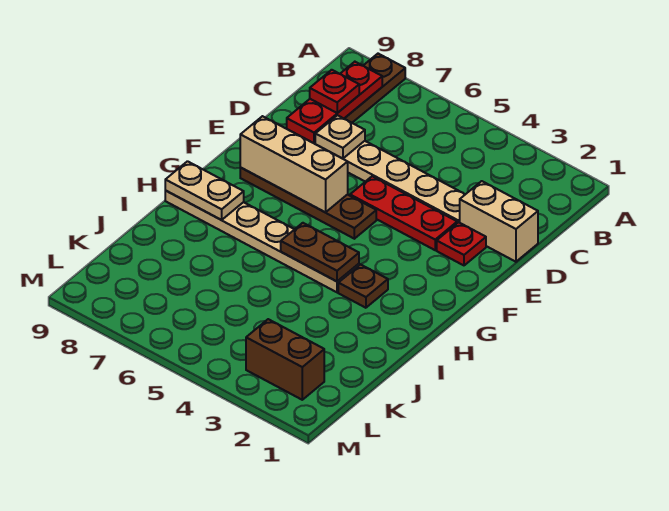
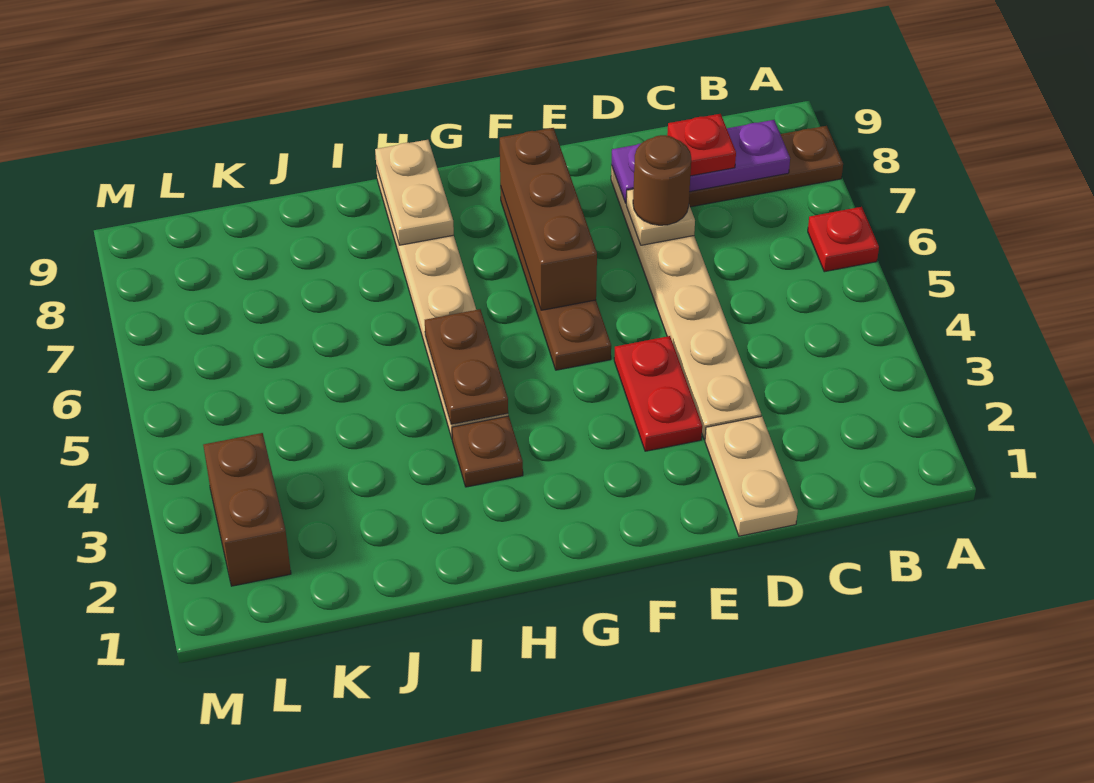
red plate B8:D8 level 2 -> purple plate B8:D8 level 2
tan brick D1:D2 level 1 -> tan plate D1:D2 level 1
none -> brown round brick D7 level 3
red plate E2 level 1 -> red plate A6 level 1
red plate E3:E5 level 1 -> red plate E3:E4 level 1
tan brick F6:F8 level 2 -> brown brick F6:F8 level 2

